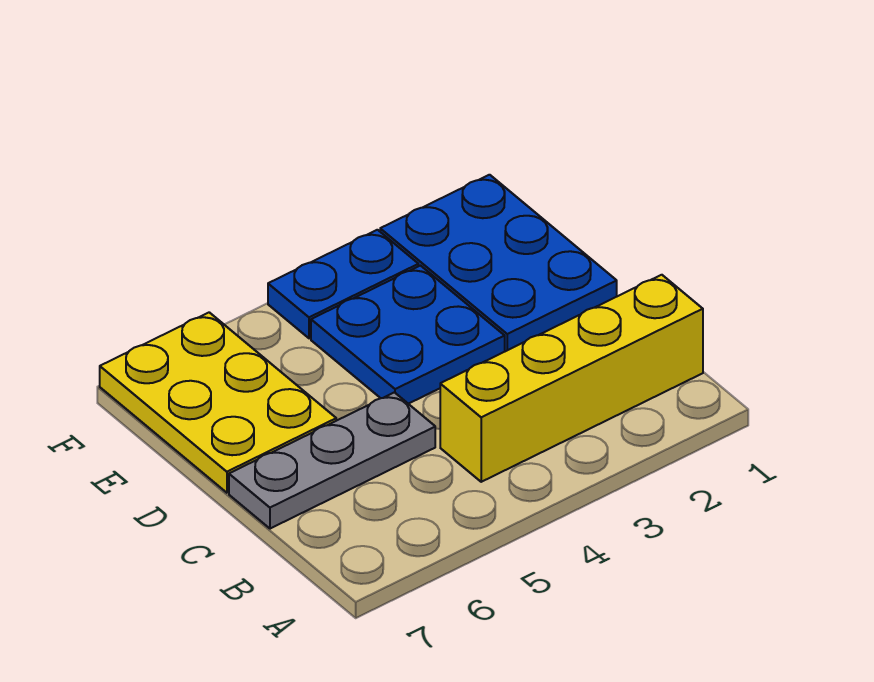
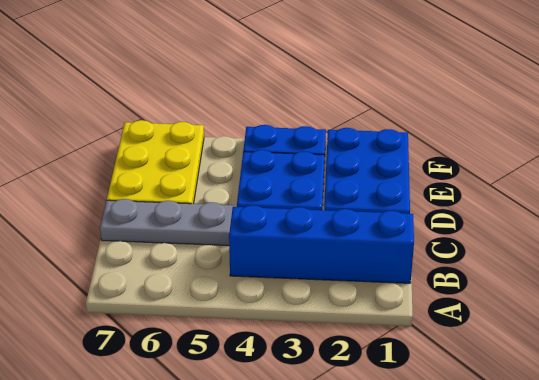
yellow brick B1:B4 level 1 -> blue brick B1:B4 level 1

